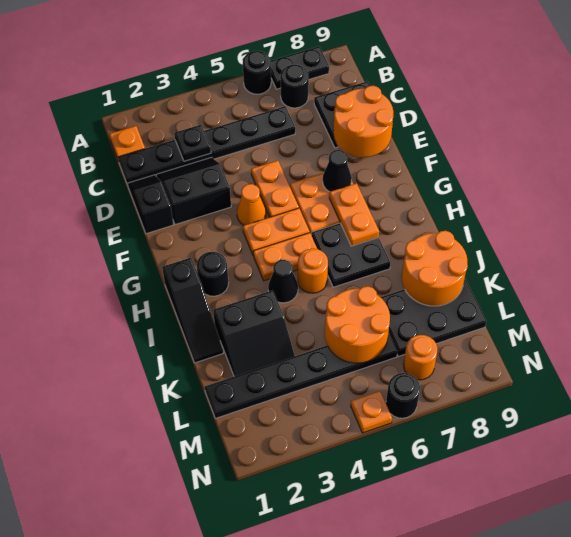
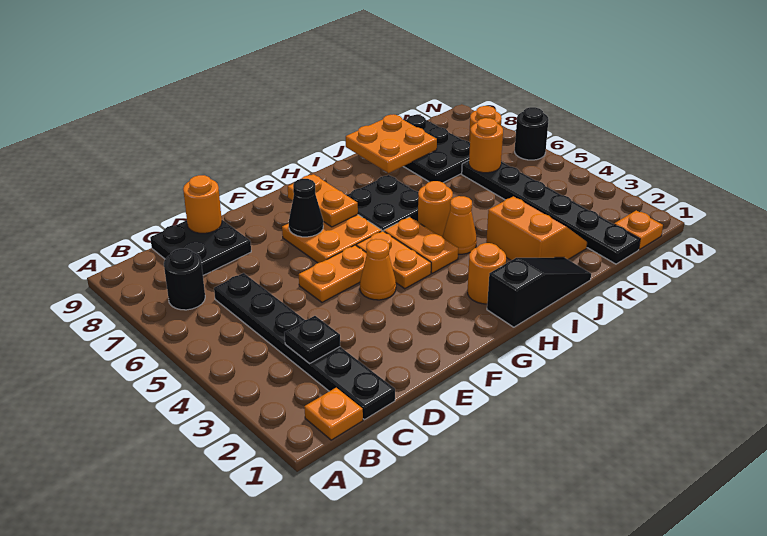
black round brick A6 level 1 -> none
black plate A7:A8 level 1 -> none
black slope D1:E1 level 1 top E -> none
black slope D2:E3 level 1 top E -> none
orange round brick D8:E9 level 2 -> orange round brick D9 level 2
orange plate G7:H7 level 2 -> orange plate G7:G8 level 2
black round brick H2 level 1 -> orange round brick H2 level 1
black cone I4 level 1 -> orange cone I4 level 1
black slope J2:K3 level 1 top J -> orange slope J2:K3 level 1 top J
orange round brick J8:K9 level 2 -> orange plate J8:K9 level 2
orange round brick K5:L6 level 2 -> orange round brick L6 level 2
orange plate N5 level 1 -> orange plate M1 level 1

